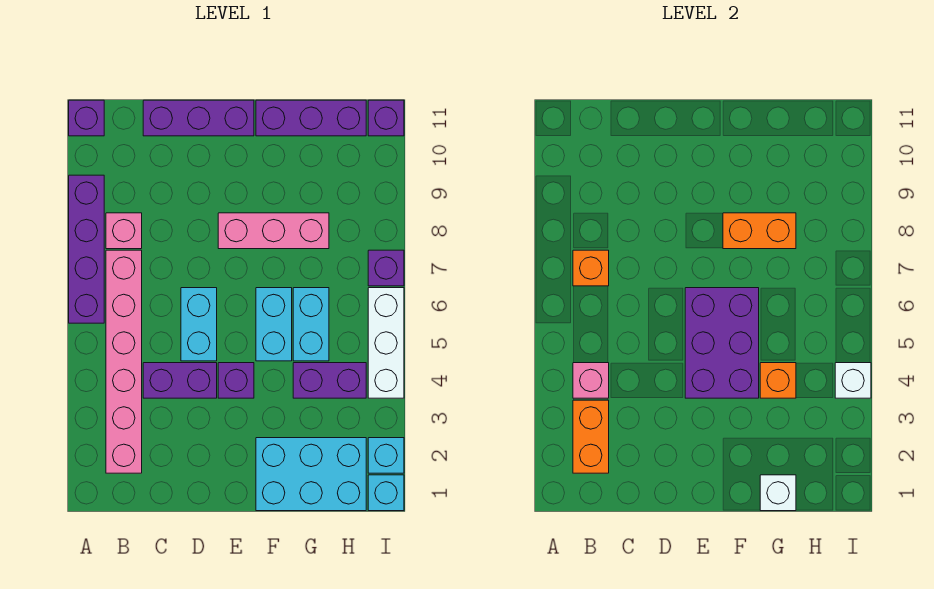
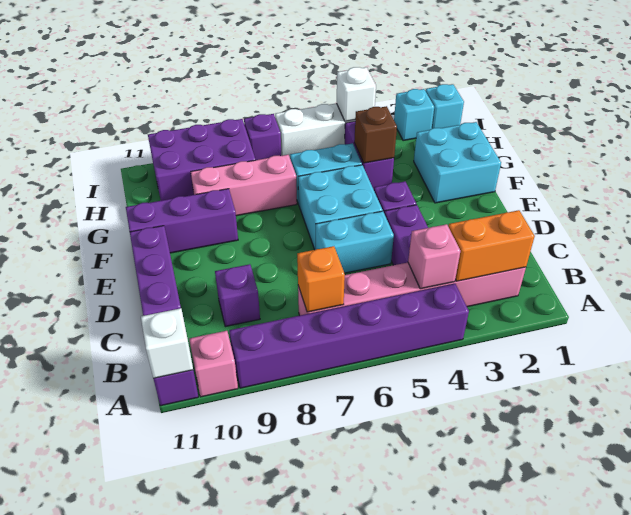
purple brick A6:A9 level 1 -> purple brick A4:A9 level 1
pink brick B8 level 1 -> pink brick A10 level 1
purple brick E4:F6 level 2 -> purple brick H8:I10 level 1
pink brick E8:G8 level 1 -> pink brick G7:G9 level 1
cyan brick F1:H2 level 1 -> cyan brick F1:G2 level 1
cyan brick F5:F6 level 1 -> cyan brick E5:F6 level 1
orange brick F8:G8 level 2 -> none
purple brick F11:H11 level 1 -> purple brick F9:F11 level 1
white brick G1 level 2 -> white brick A11 level 2
orange brick G4 level 2 -> brown brick G4 level 2
purple brick I11 level 1 -> purple brick C9 level 1

